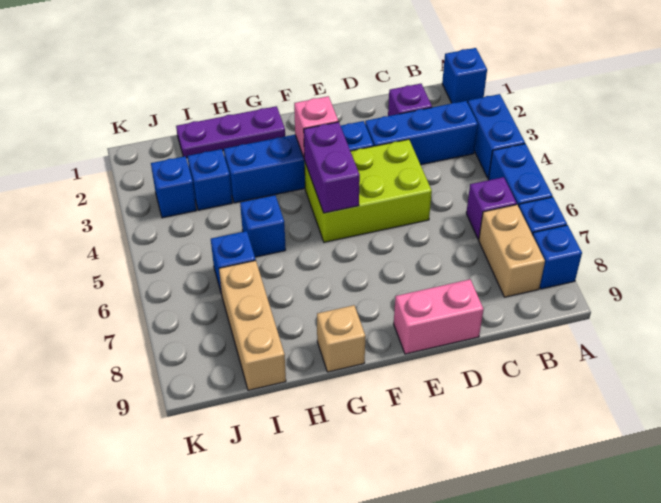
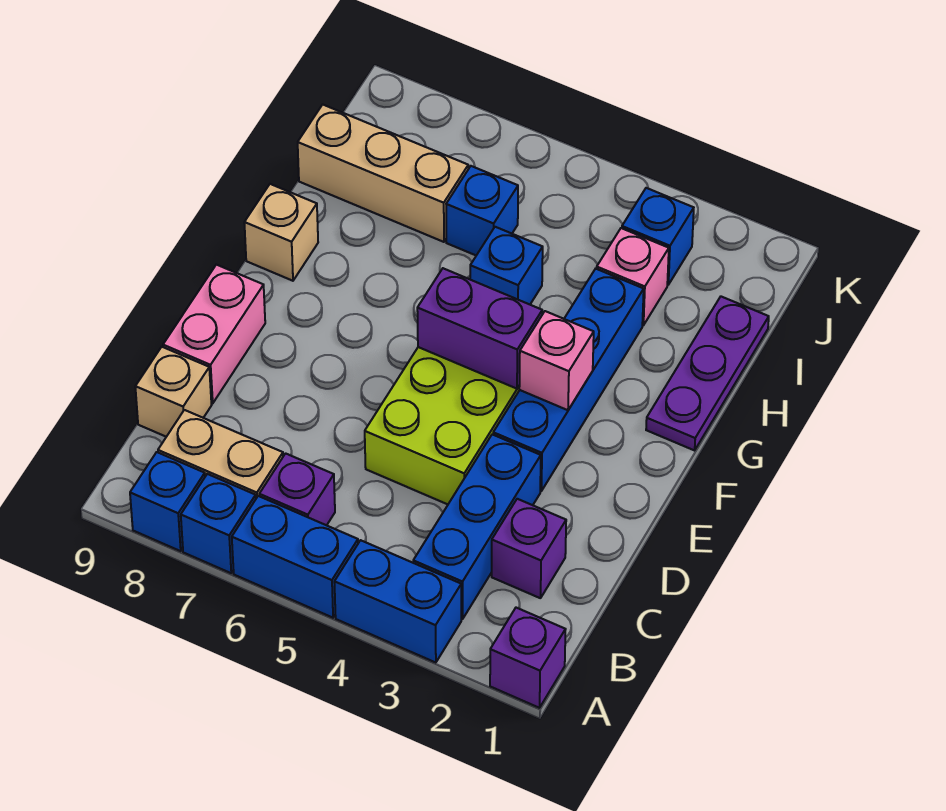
blue brick A1 level 1 -> purple brick A1 level 1
none -> tan brick C9 level 1
blue brick I3 level 1 -> pink brick I3 level 1

